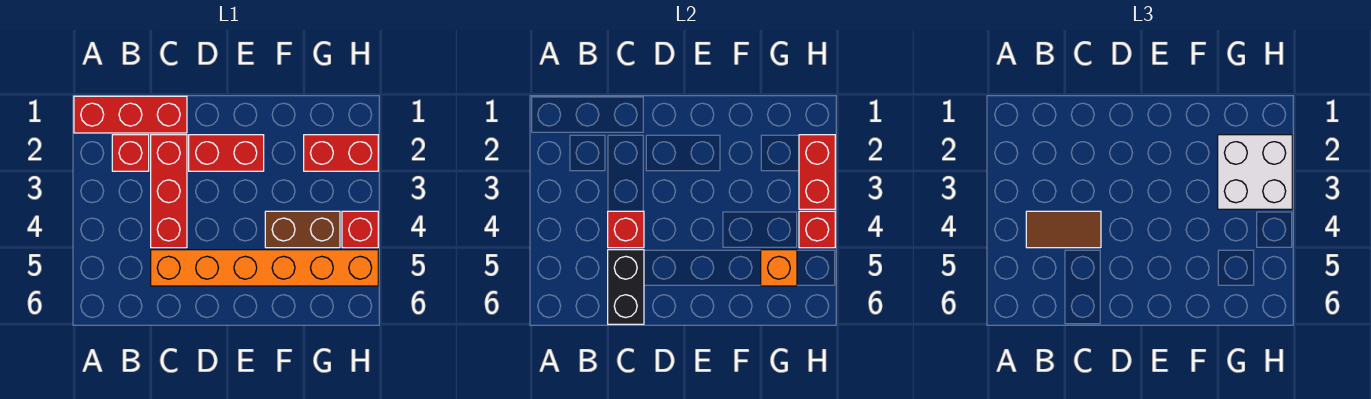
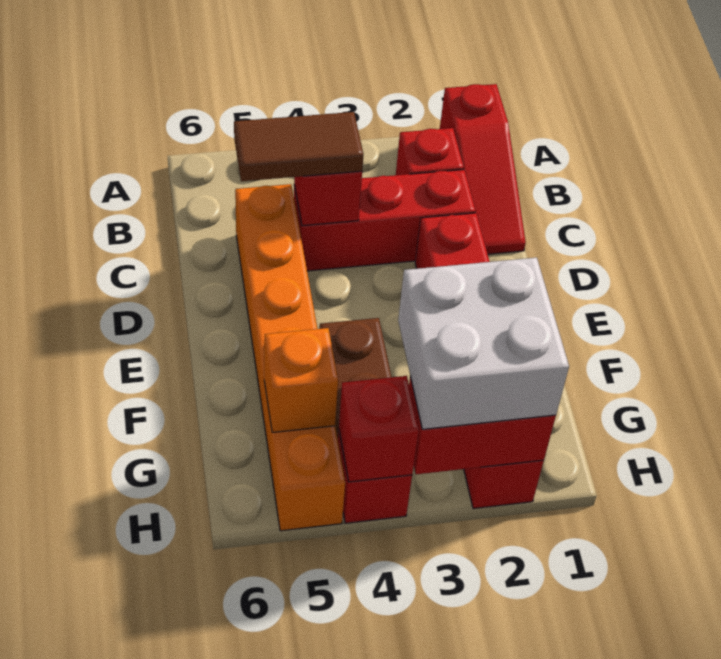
red brick A1:C1 level 1 -> red slope A1:C1 level 1 top A
brown tile B4:C4 level 3 -> brown tile C4:C5 level 3
black brick C5:C6 level 2 -> none

